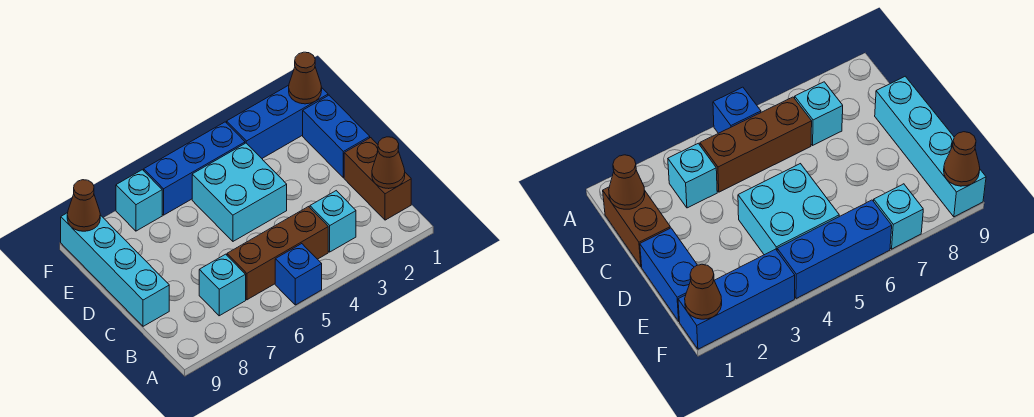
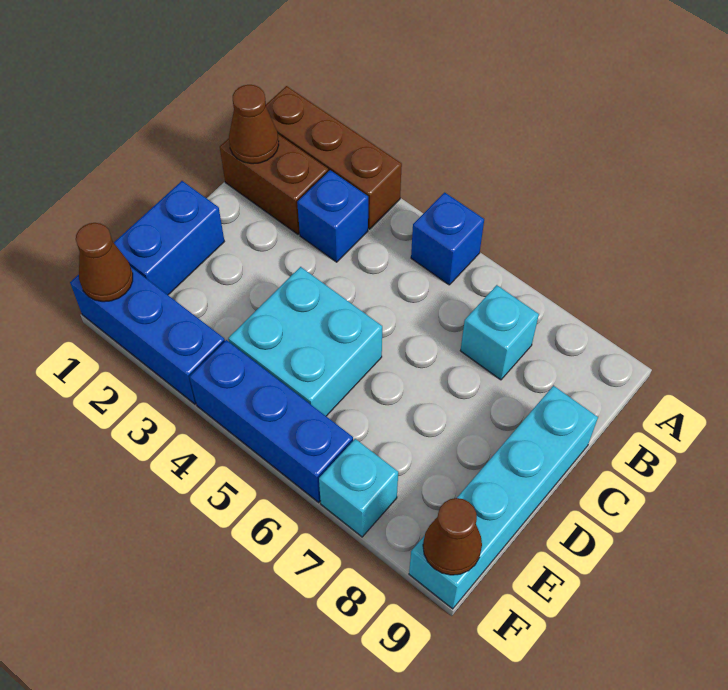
brown brick B1:C1 level 1 -> brown brick B1:B2 level 1
cyan brick B3 level 1 -> blue brick B3 level 1
brown brick B4:B6 level 1 -> brown brick A1:A3 level 1

